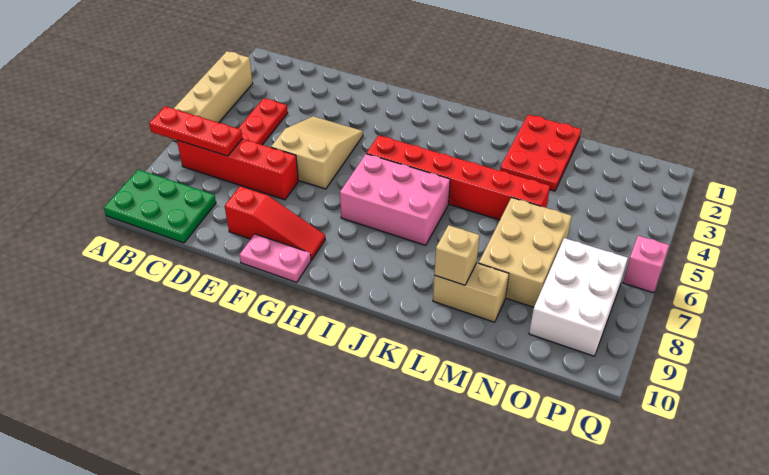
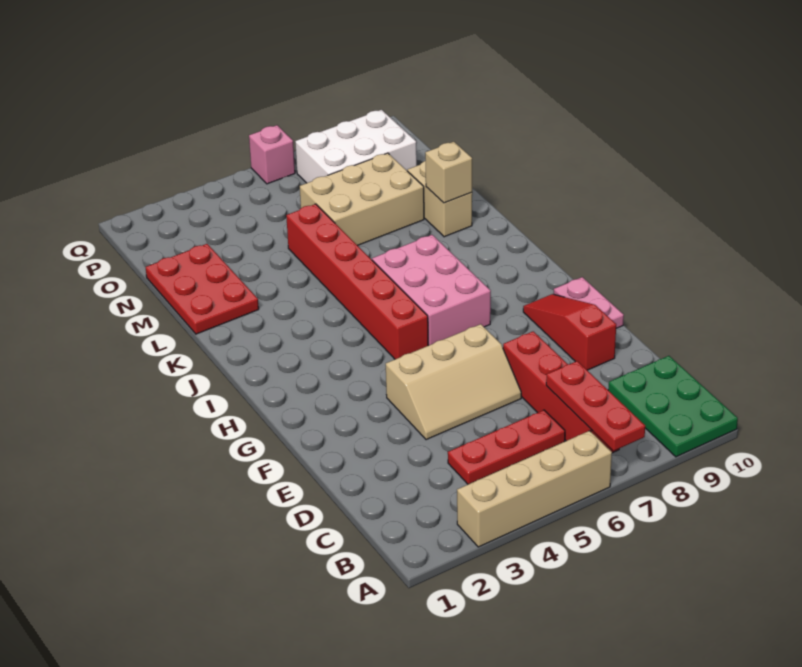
tan slope E4:F6 level 1 top 6 -> tan slope E4:F6 level 1 top F
red plate L1:M3 level 1 -> red plate L1:N2 level 1

